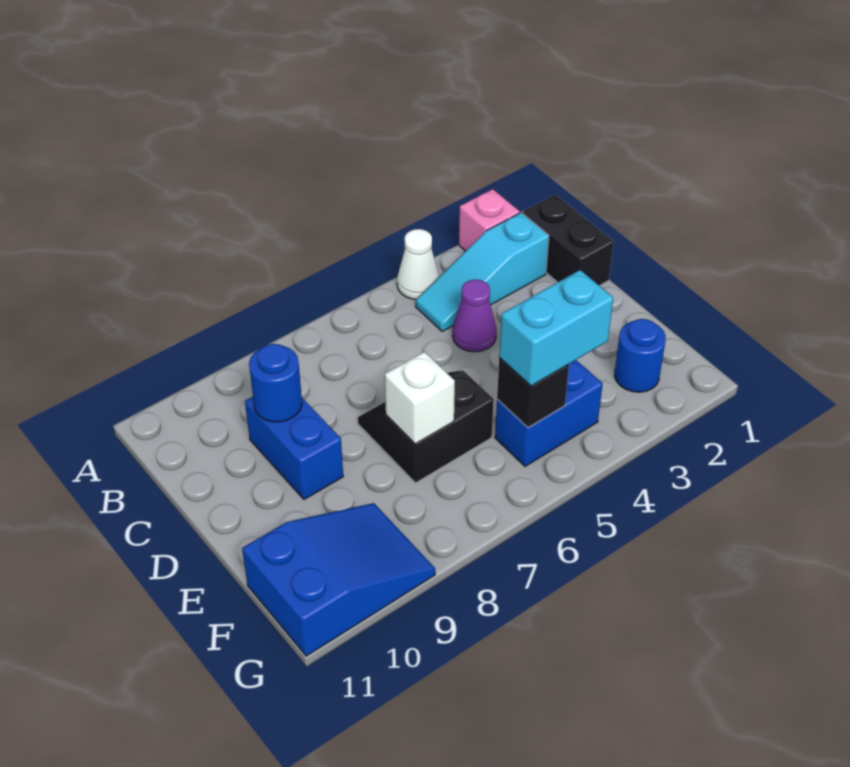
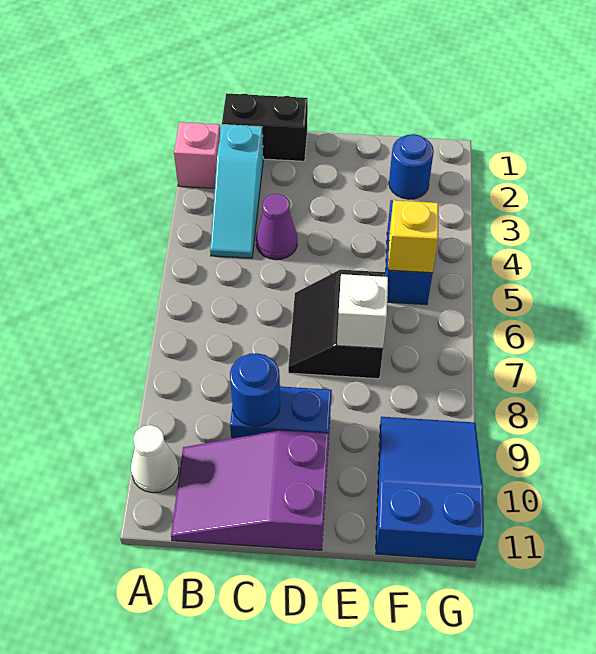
white cone A4 level 1 -> white cone A10 level 1
none -> purple slope B10:D11 level 1 top D
cyan brick F4:F5 level 3 -> none
black brick F5 level 2 -> yellow brick F5 level 2

